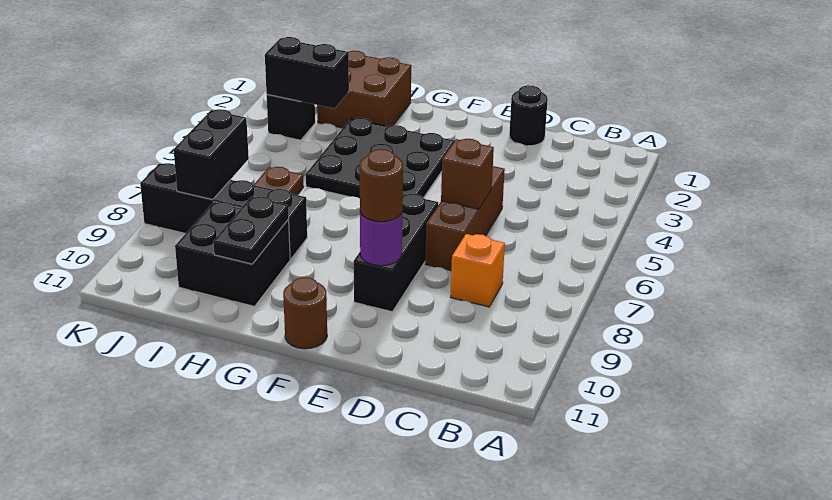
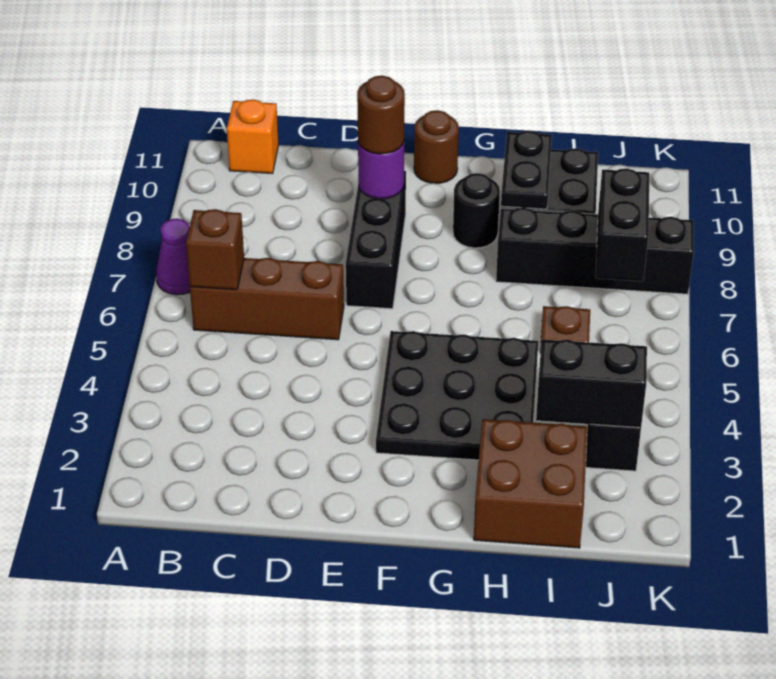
none -> purple cone A7 level 1
orange brick C8 level 1 -> orange brick B11 level 1
black round brick D1 level 1 -> black round brick G9 level 1
brown brick D5:D7 level 1 -> brown brick B6:D6 level 1
brown brick D6 level 2 -> brown brick B6 level 2

